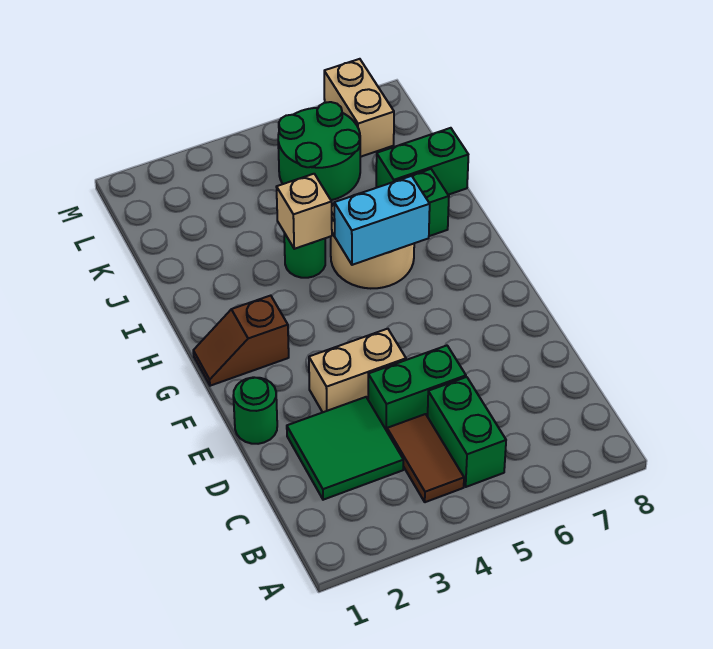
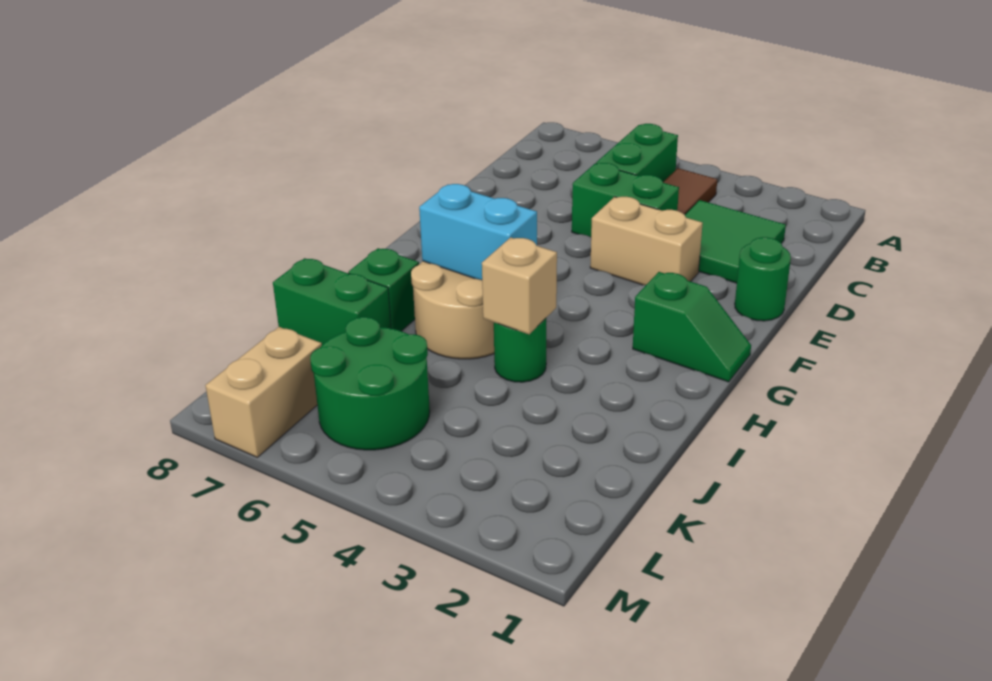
brown slope G1:G2 level 1 top 2 -> green slope G1:G2 level 1 top 2

